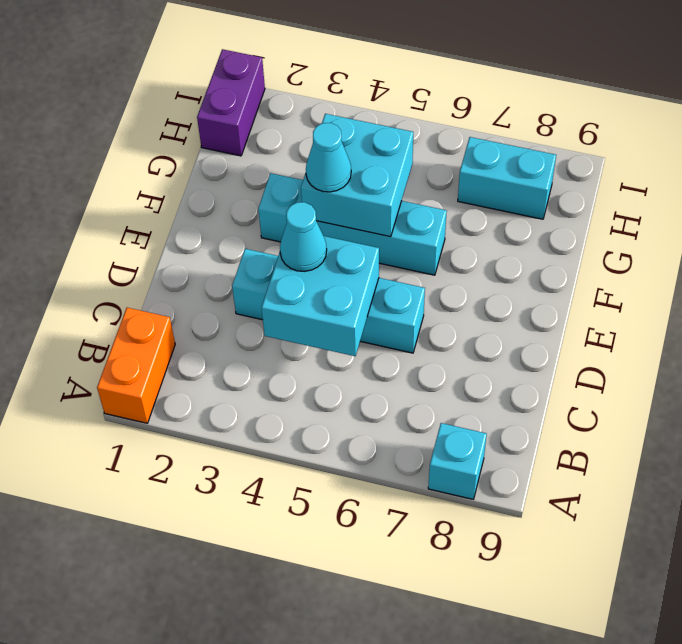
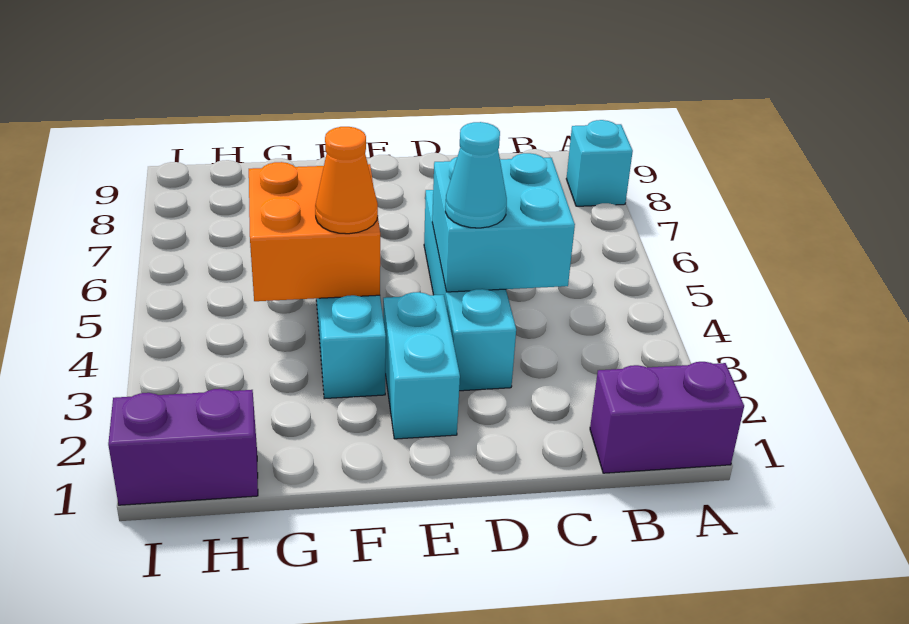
orange brick A1:B1 level 1 -> purple brick A1:B1 level 1
cyan brick F4:G5 level 2 -> orange brick F4:G5 level 2
cyan cone F4 level 3 -> orange cone F4 level 3
cyan brick H7:H8 level 1 -> cyan brick E2:E3 level 1

